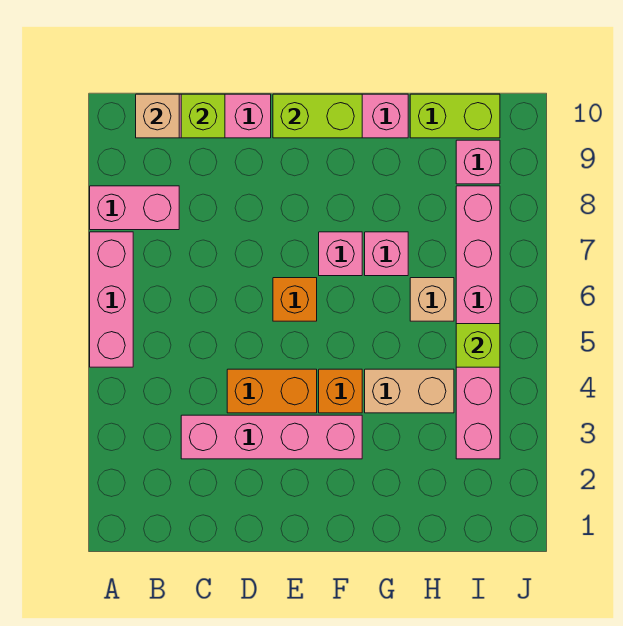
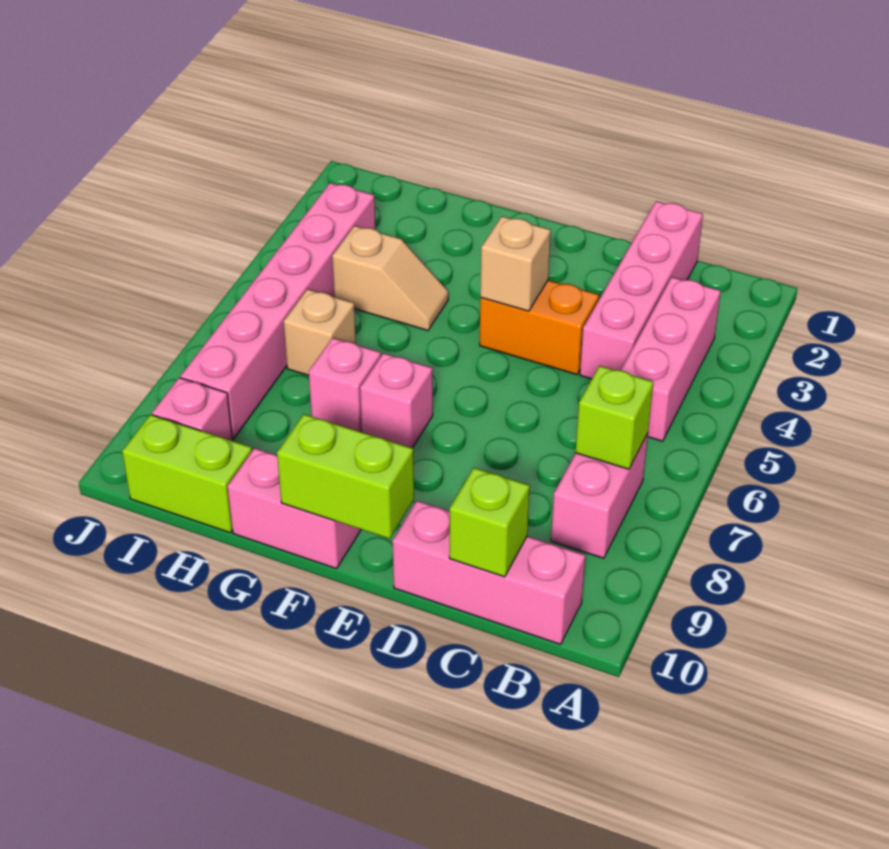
pink brick A5:A7 level 1 -> pink brick B3:B5 level 1
pink brick A8:B8 level 1 -> pink brick B7:B8 level 1
tan brick B10 level 2 -> tan brick E4 level 2
pink brick C3:F3 level 1 -> pink brick C1:C4 level 1
orange brick E6 level 1 -> none
orange brick F4 level 1 -> none
tan brick G4:H4 level 1 -> tan slope G4:H4 level 1 top H
lime brick I5 level 2 -> lime brick B7 level 2

